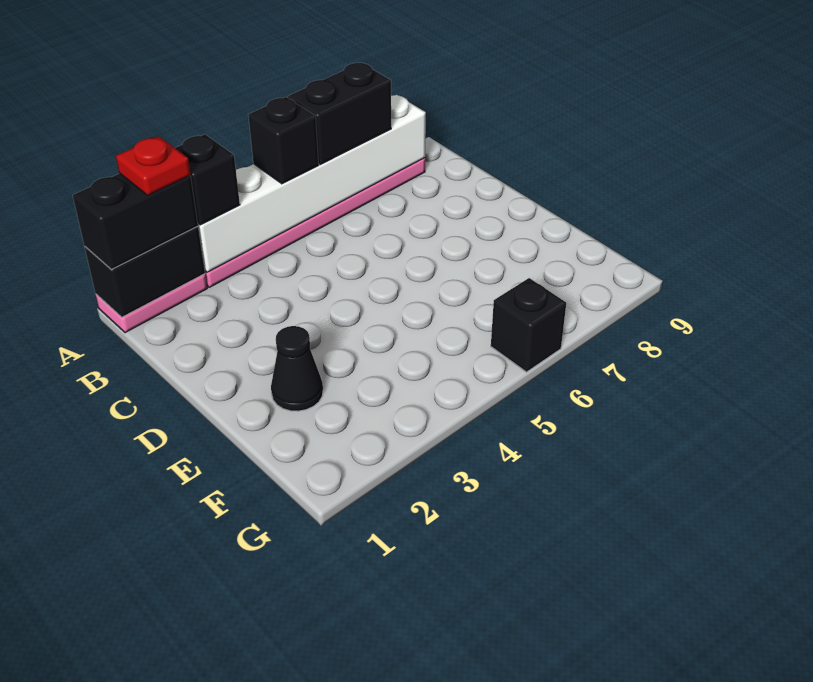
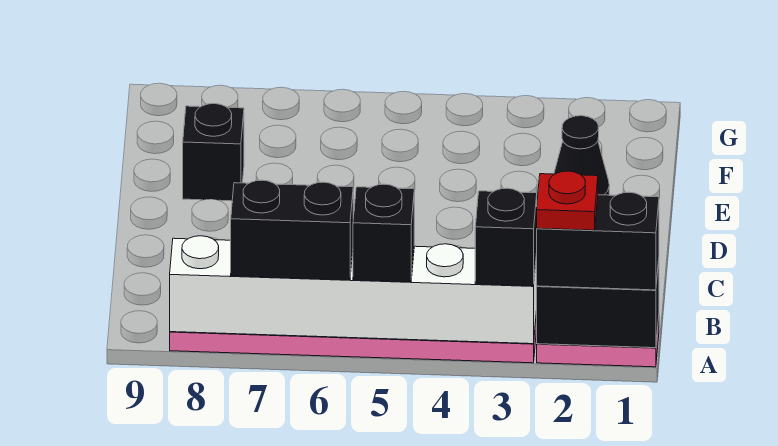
black brick G6 level 1 -> black brick E8 level 1

